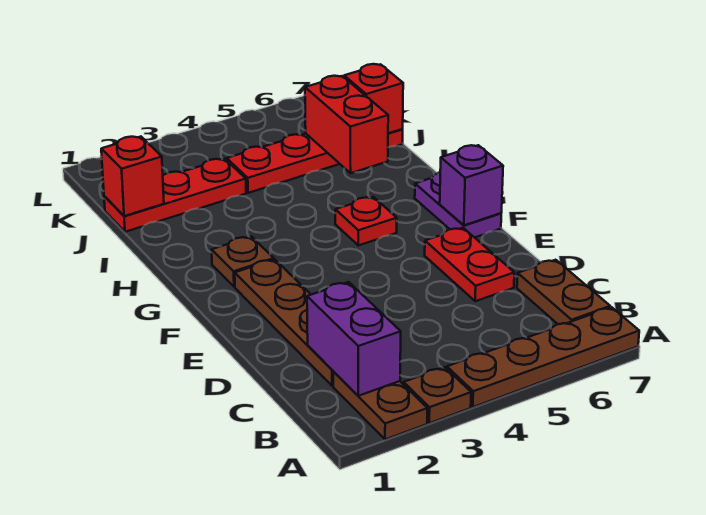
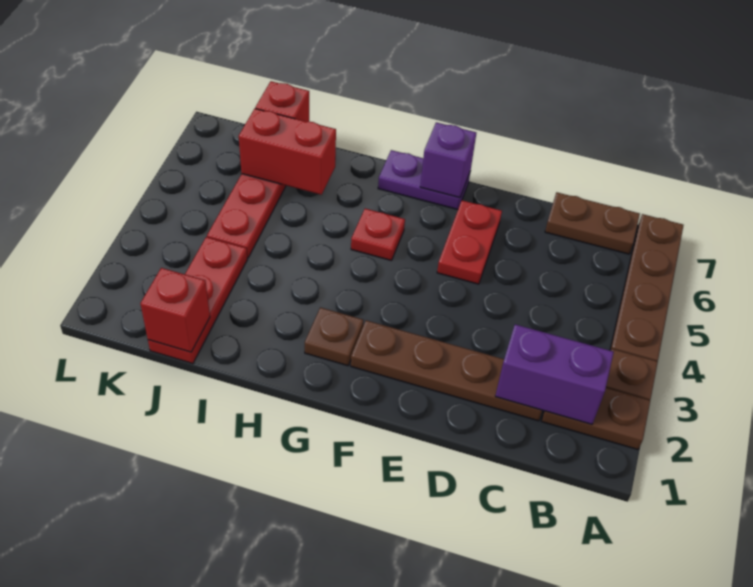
red plate D6:E6 level 1 -> red plate E5:E6 level 1

